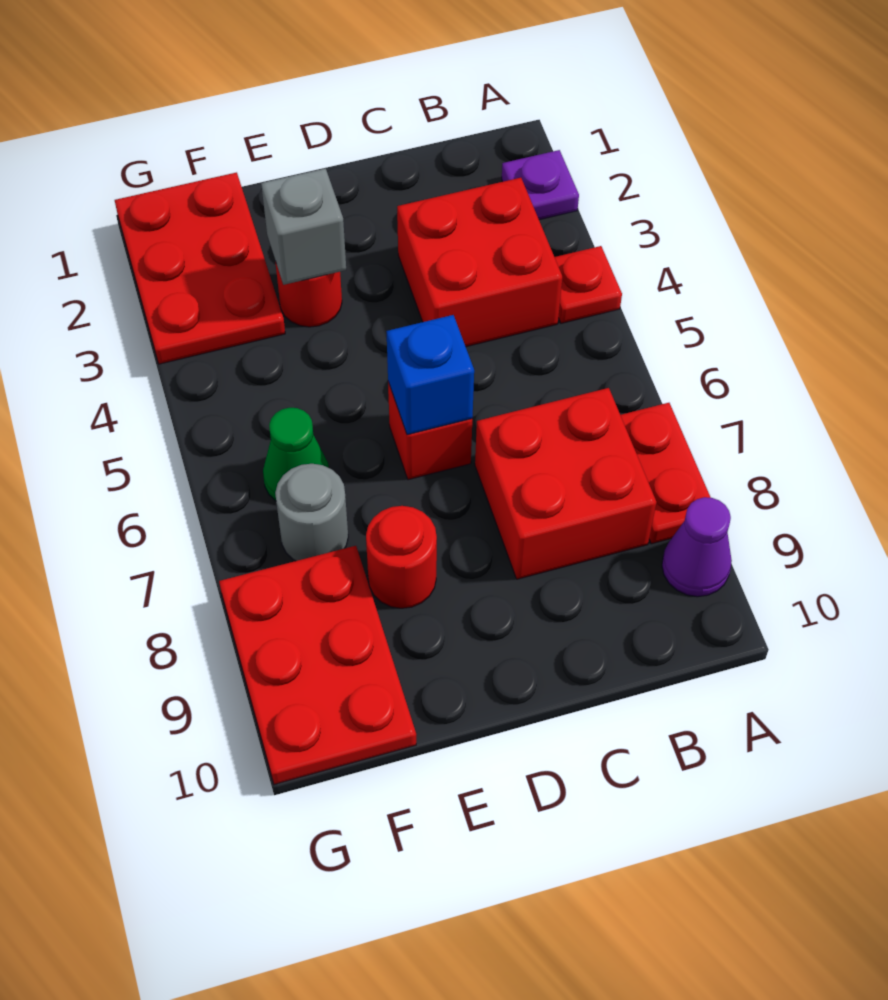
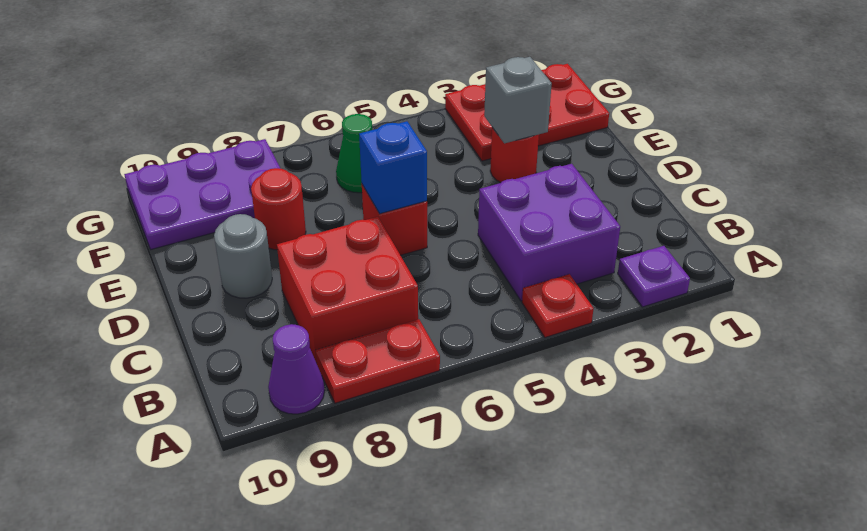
red brick B3:C4 level 1 -> purple brick B3:C4 level 1
grey round brick F7 level 1 -> grey round brick D9 level 1
red plate F8:G10 level 1 -> purple plate F8:G10 level 1

